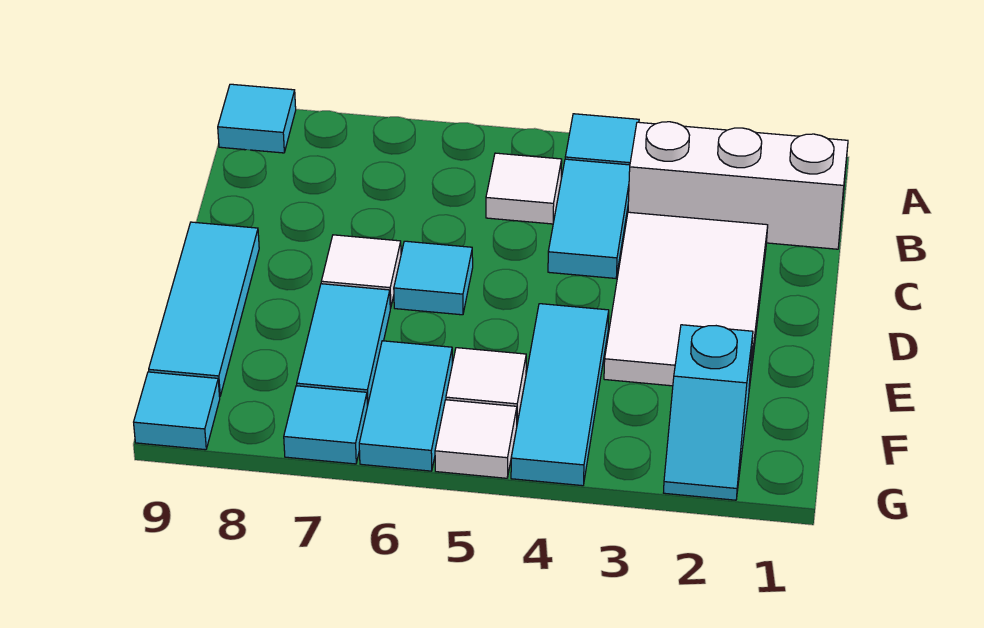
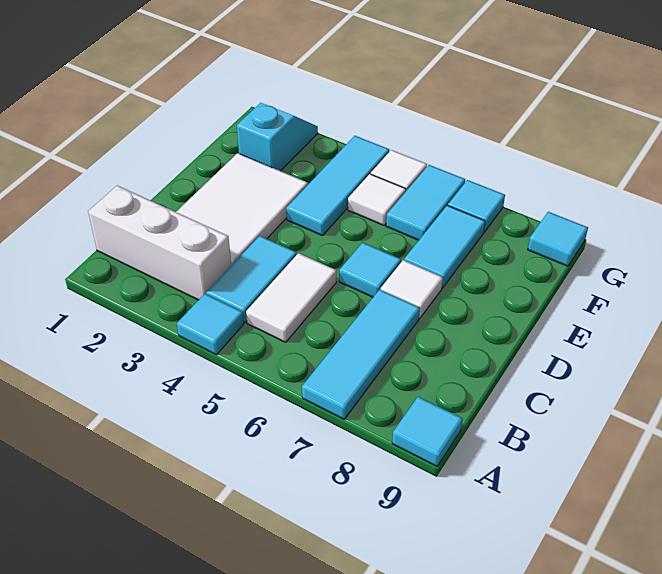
white tile B5 level 1 -> white tile B5:C5 level 1
cyan tile D9:F9 level 1 -> cyan tile A7:C7 level 1

